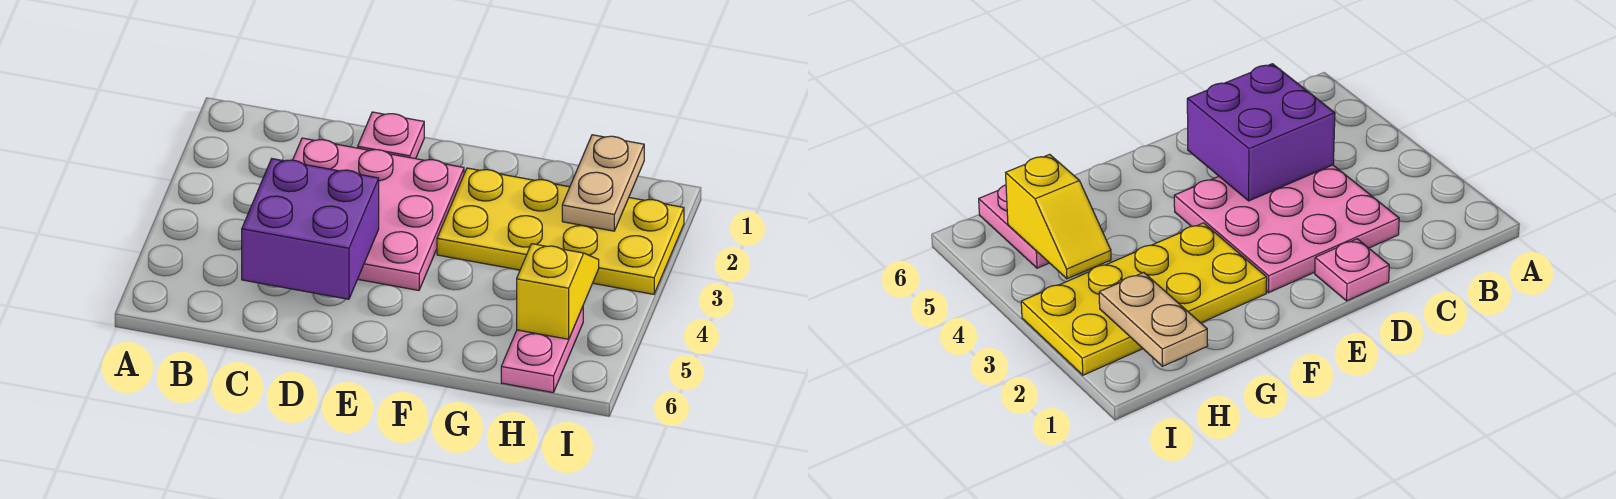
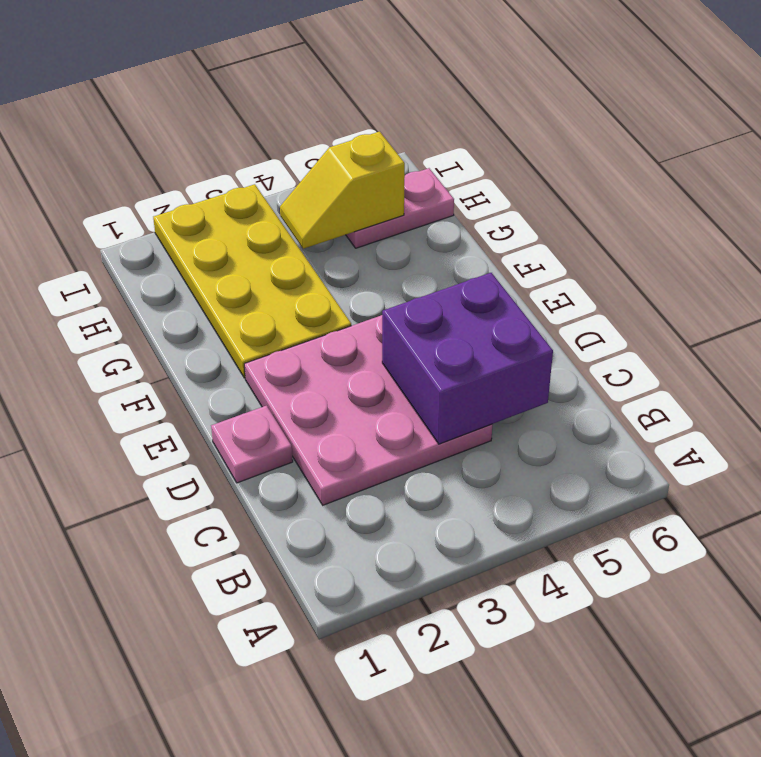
tan plate H1:H2 level 2 -> none

